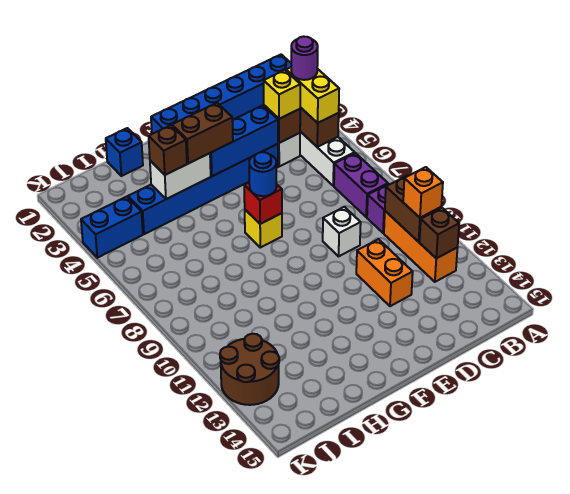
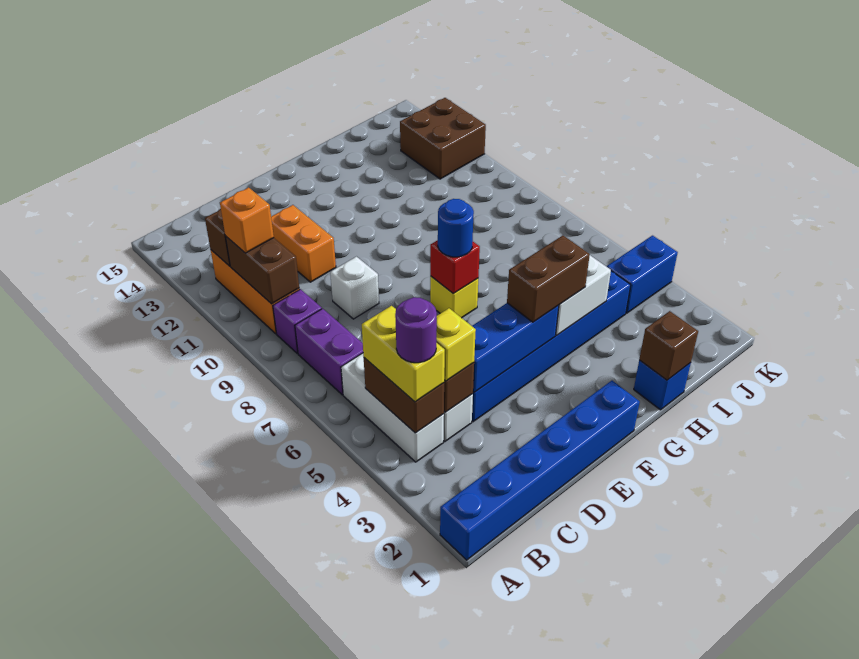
brown brick H4 level 3 -> brown brick H1 level 2
brown round brick J12:K13 level 1 -> brown brick J12:K13 level 1

